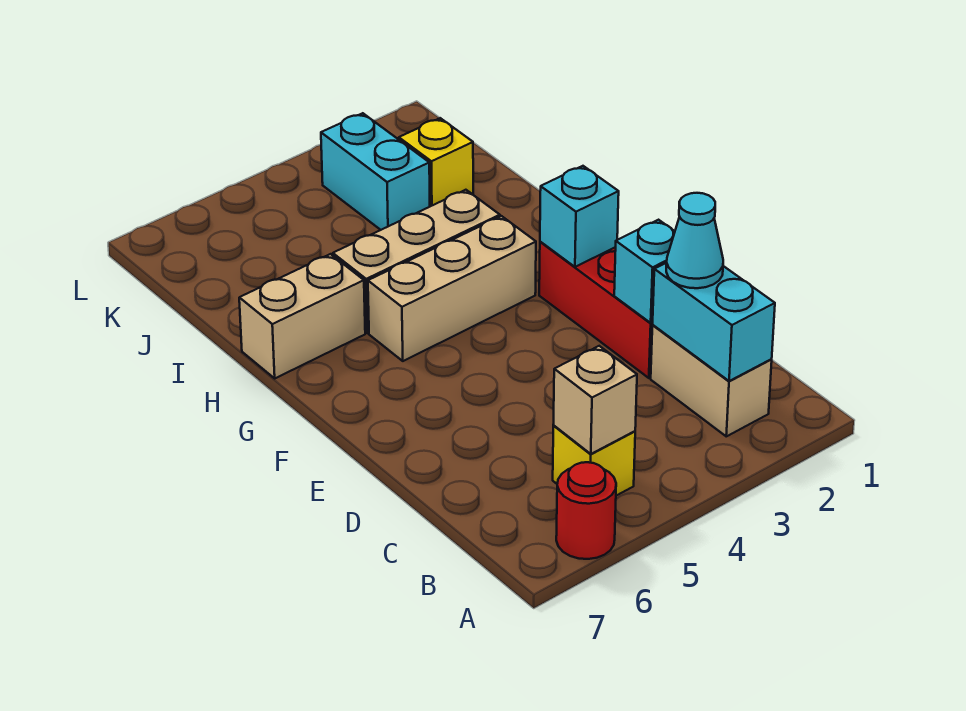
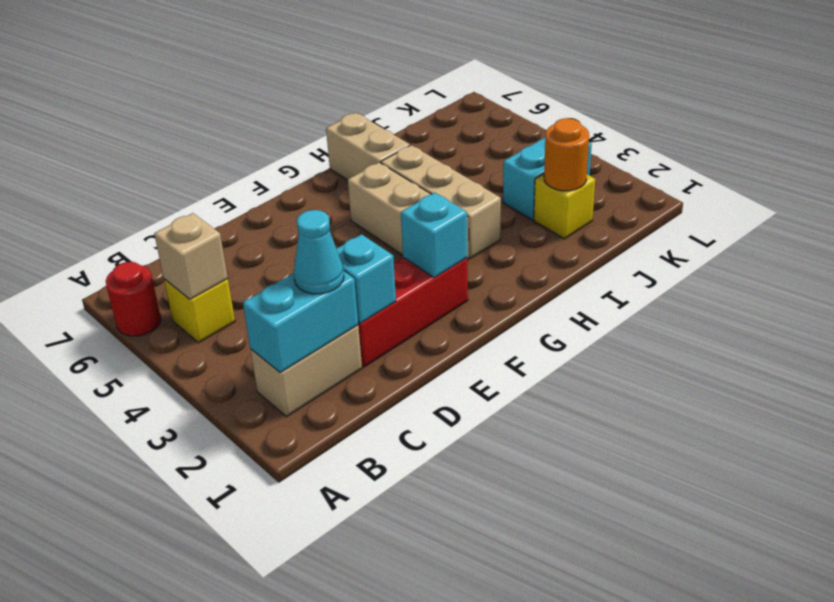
none -> orange round brick J2 level 2

